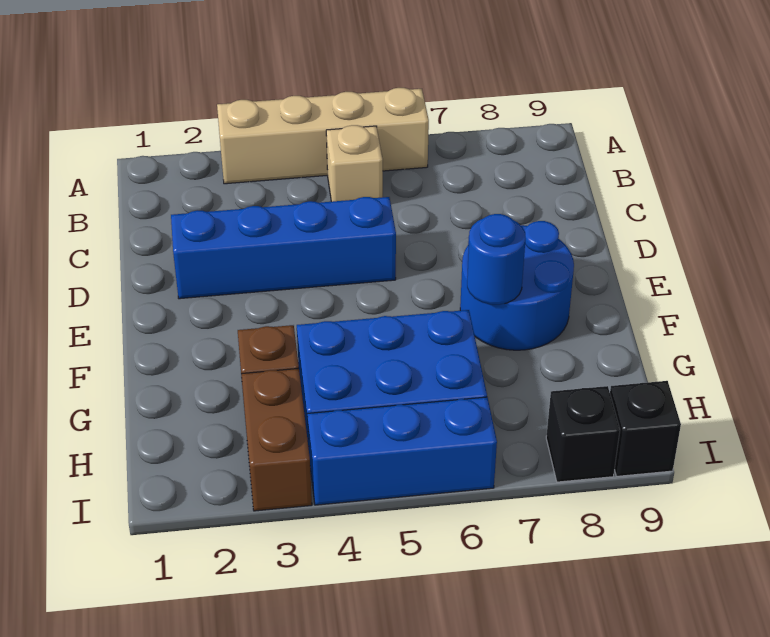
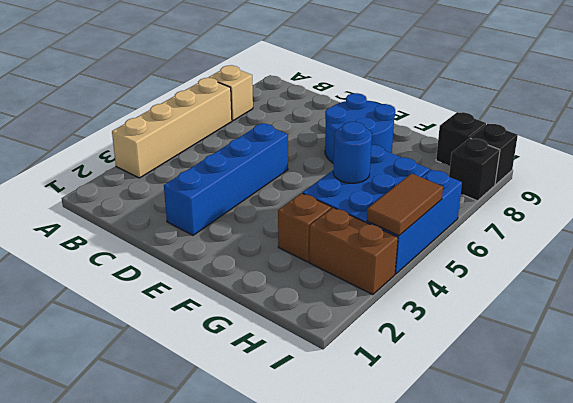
tan brick B5 level 1 -> tan brick A7 level 1
blue round brick F7 level 2 -> blue round brick G5 level 2
none -> black brick H9 level 1
none -> brown tile I4:I5 level 2

